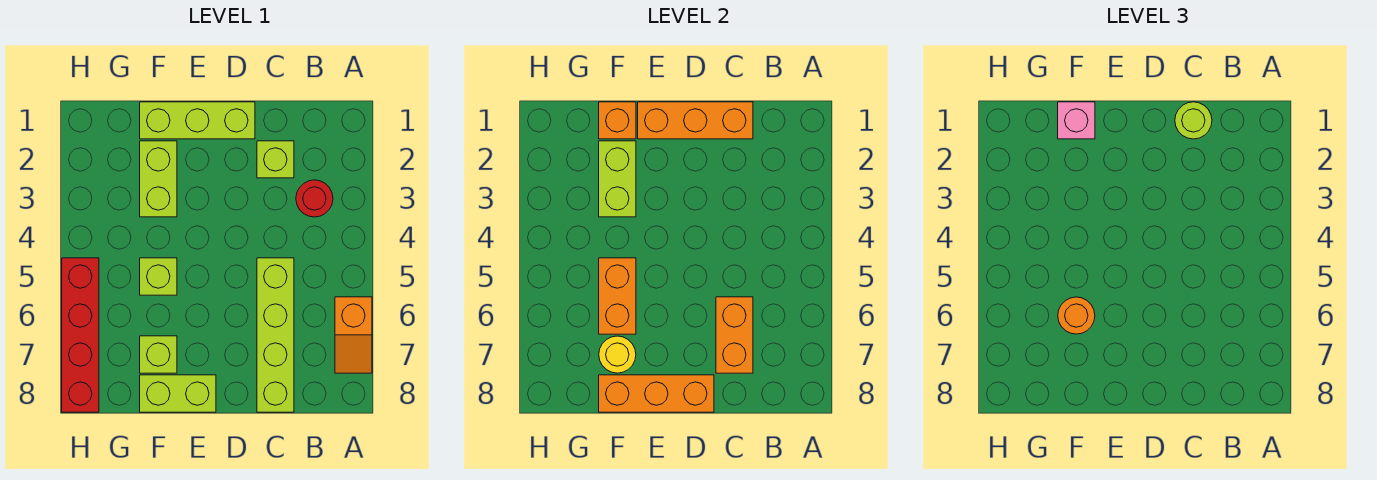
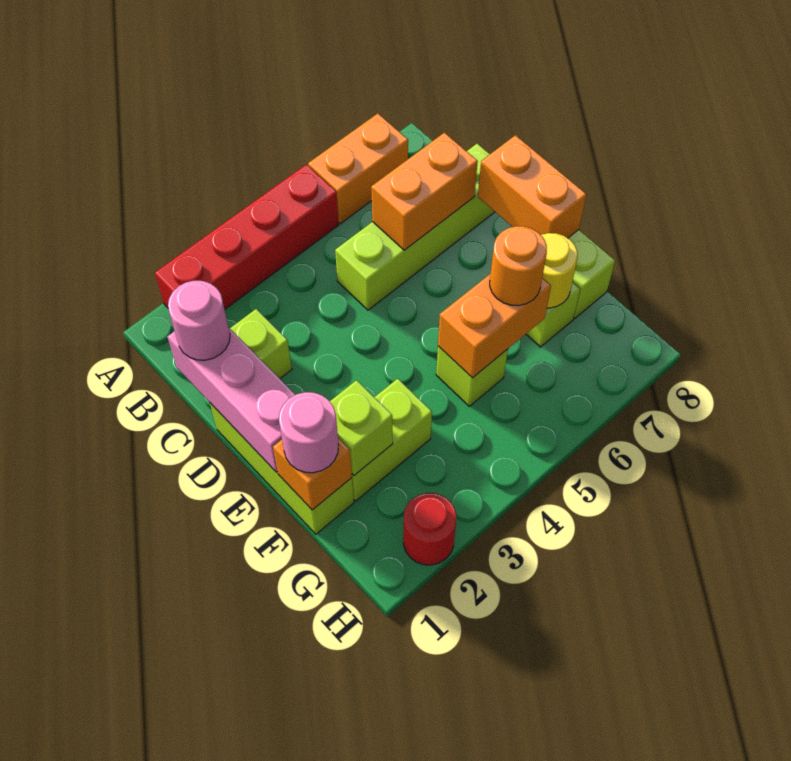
orange slope A6:A7 level 1 top 6 -> orange brick A6:A7 level 1
red round brick B3 level 1 -> red round brick H2 level 1
orange brick C1:E1 level 2 -> pink brick C1:E1 level 2
lime round brick C1 level 3 -> pink round brick C1 level 3
orange brick D8:F8 level 2 -> orange brick D8:E8 level 2
pink brick F1 level 3 -> pink round brick F1 level 3
lime brick F2:F3 level 2 -> lime brick F2 level 2
red brick H5:H8 level 1 -> red brick A2:A5 level 1

